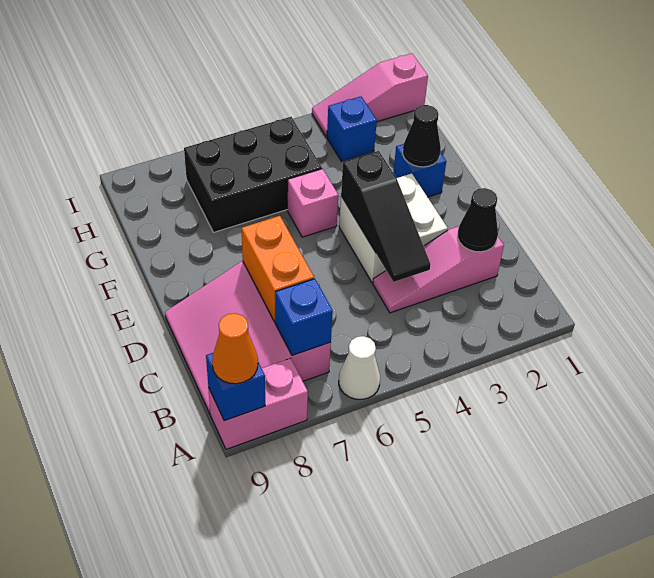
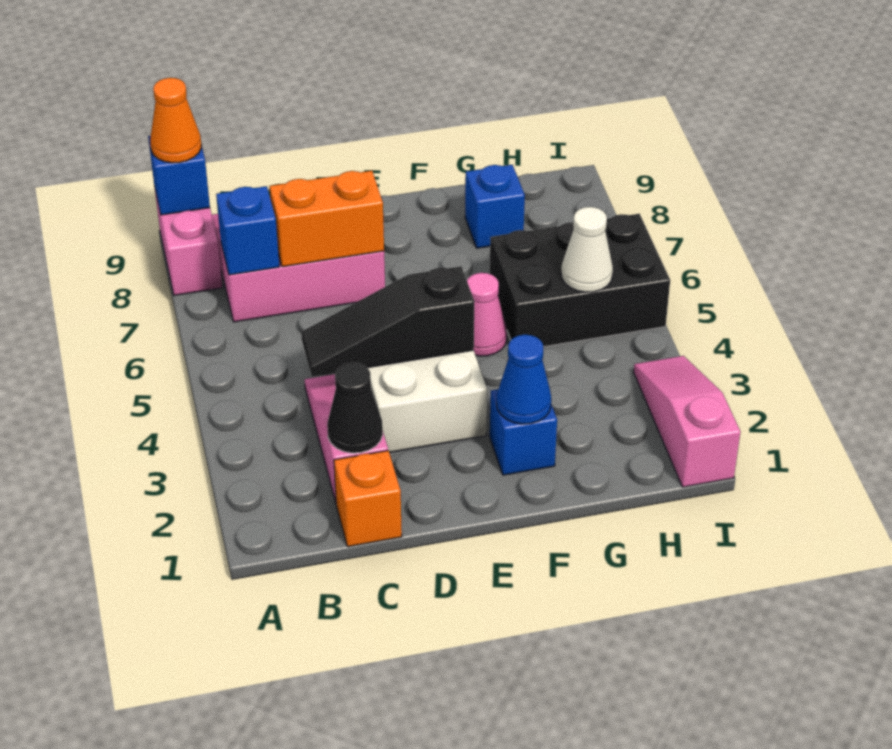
white cone A6 level 1 -> white cone H5 level 2
none -> orange brick C1 level 1
black cone F2 level 2 -> blue cone F2 level 2
pink brick F5 level 1 -> pink cone F5 level 1
black brick G5:H7 level 1 -> black brick G5:I6 level 1
blue brick H3 level 1 -> blue brick G8 level 1

